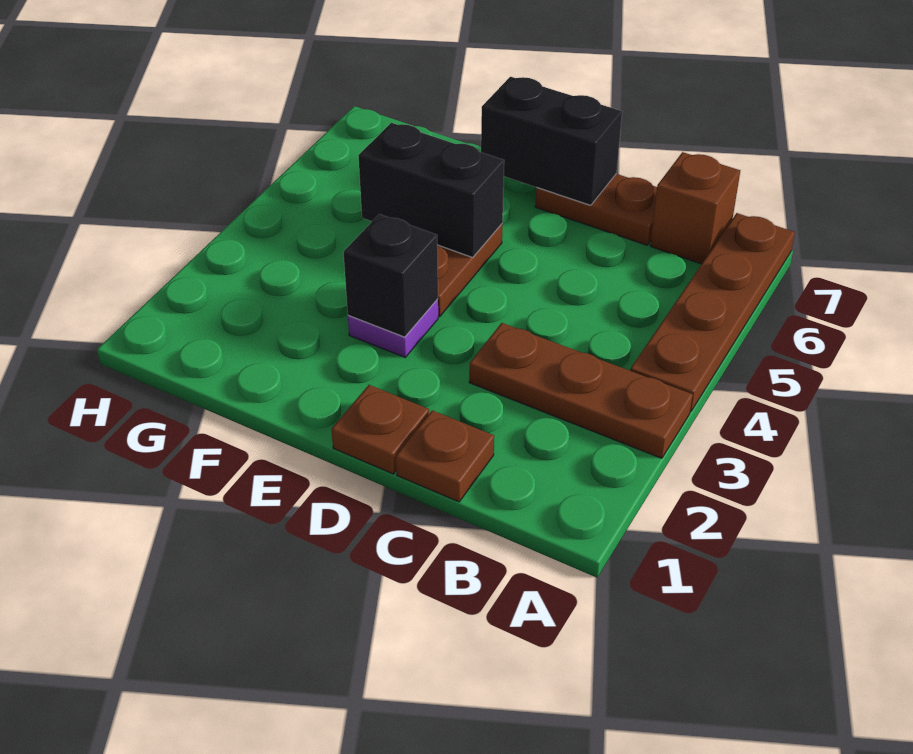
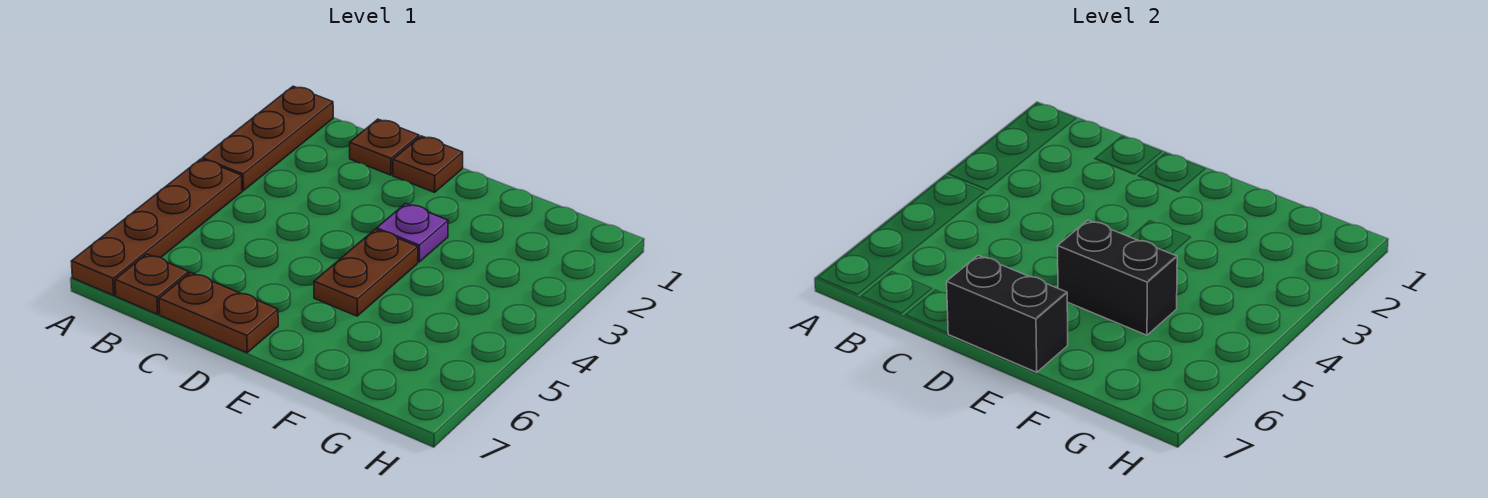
brown plate A3:C3 level 1 -> brown plate A1:A3 level 1
brown brick B7 level 1 -> brown plate B7 level 1
black brick E3 level 2 -> none

